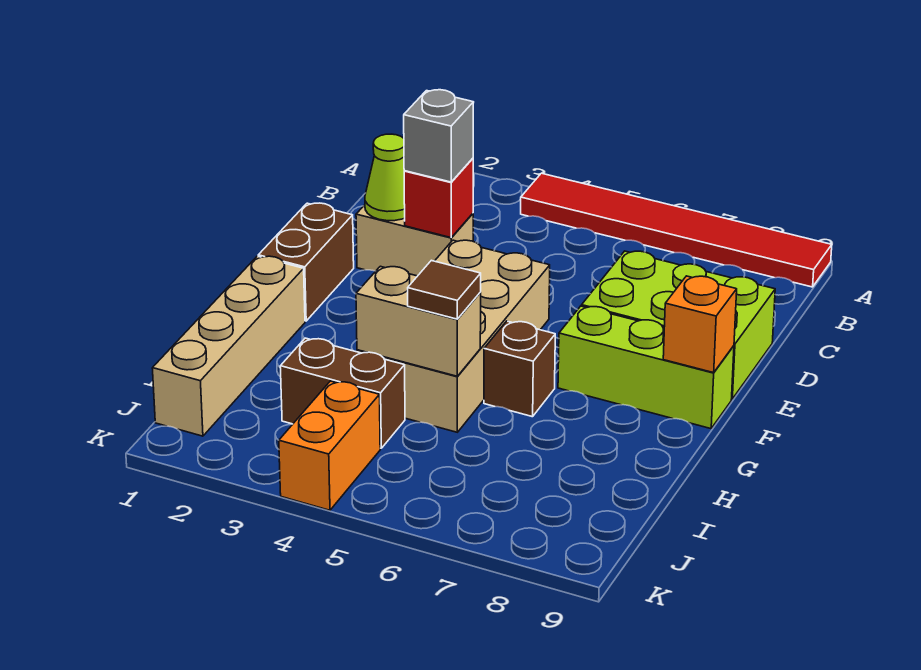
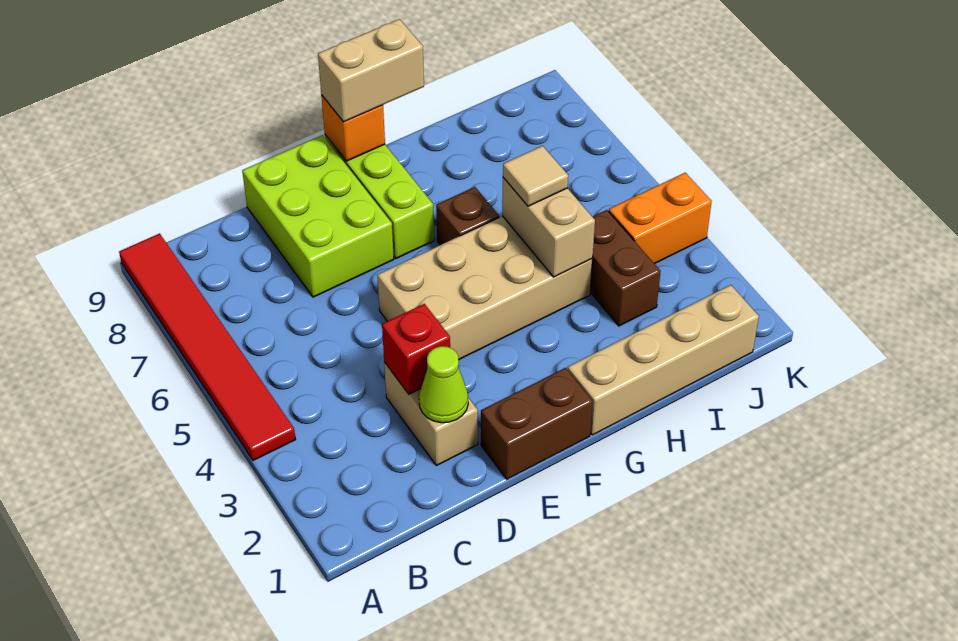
grey brick D3 level 3 -> none
none -> tan brick F9:G9 level 3
brown tile H5 level 3 -> tan tile H5 level 3

